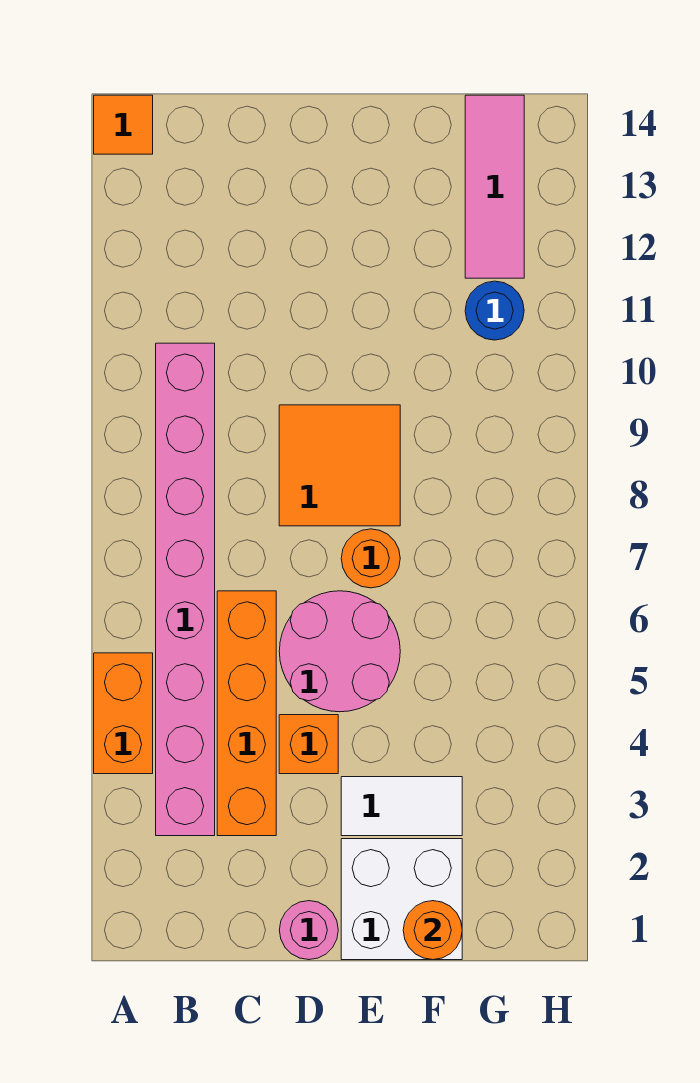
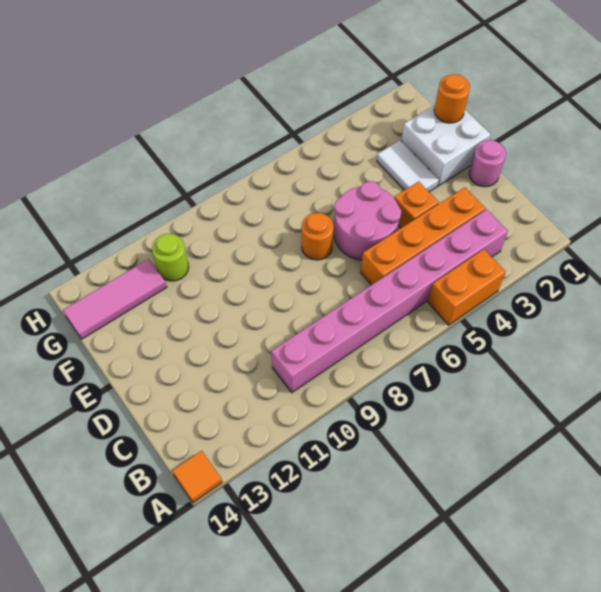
orange tile D8:E9 level 1 -> none
blue round brick G11 level 1 -> lime round brick G11 level 1

